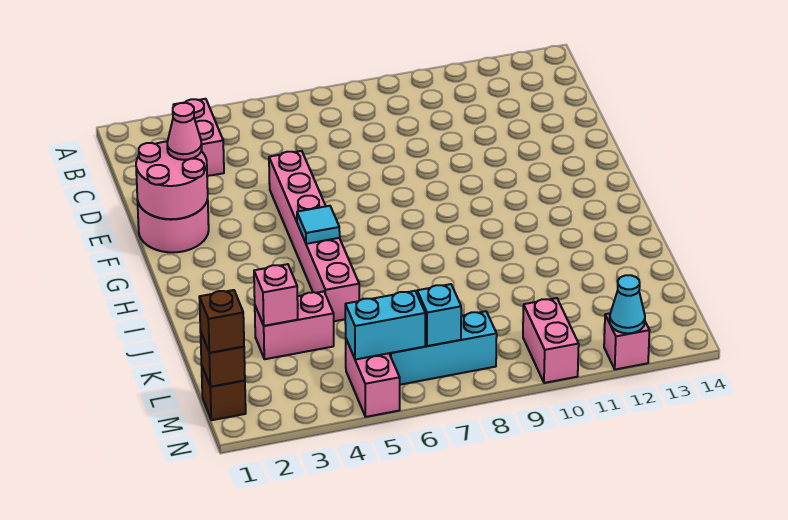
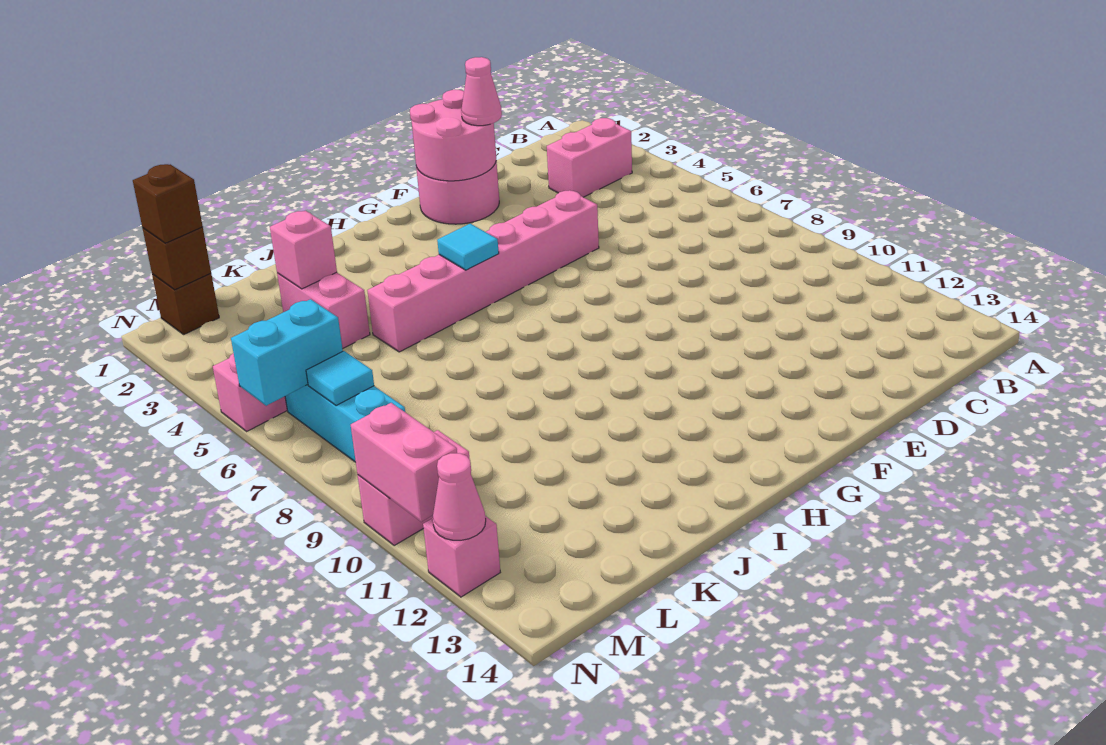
cyan brick M5:M6 level 2 -> cyan brick M6:N6 level 2
cyan brick M7 level 2 -> cyan tile M7 level 2
none -> pink brick N10:N11 level 2
cyan cone N12 level 2 -> pink cone N12 level 2

